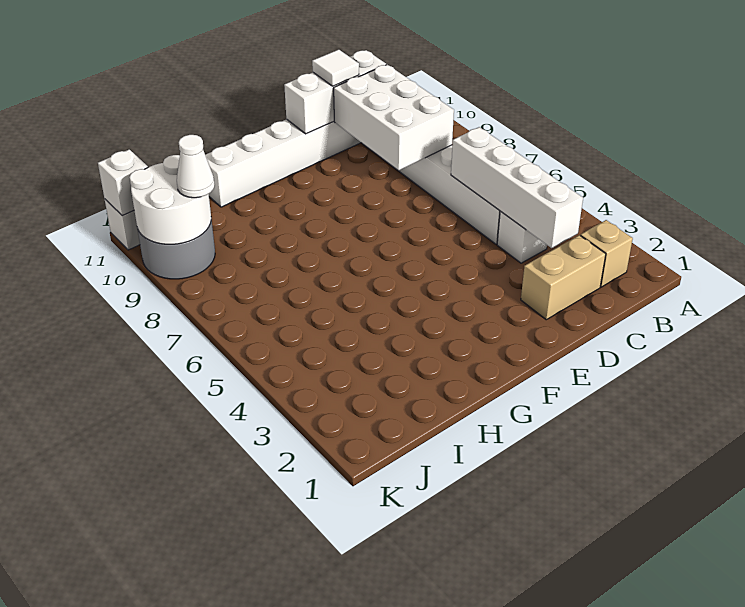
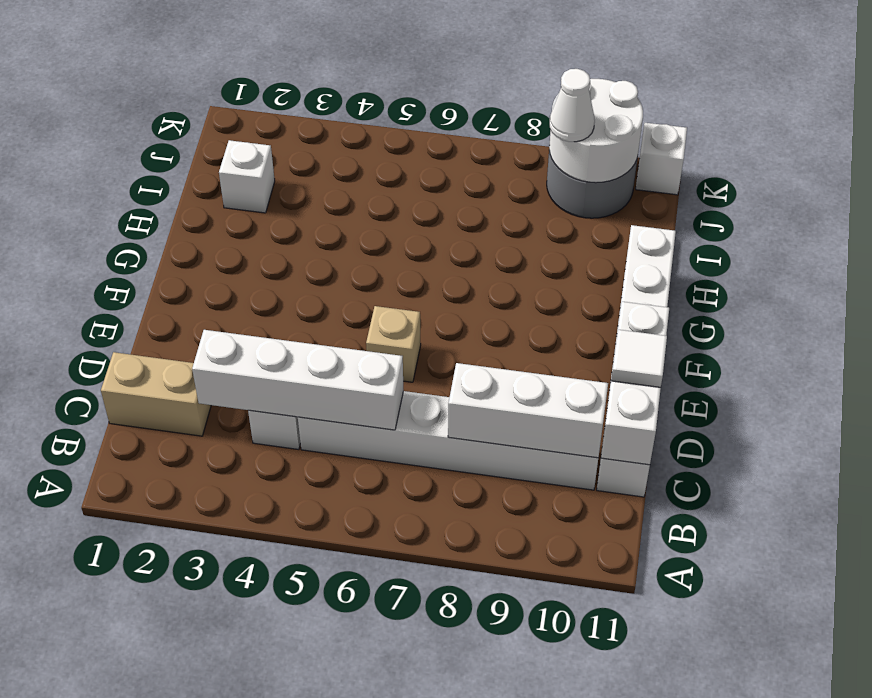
tan brick B2 level 1 -> tan brick E6 level 1
tan brick C2:D2 level 1 -> tan brick C1:C2 level 1
white brick C8:D10 level 2 -> white brick C8:C10 level 2
white brick K11 level 2 -> white brick I2 level 1

